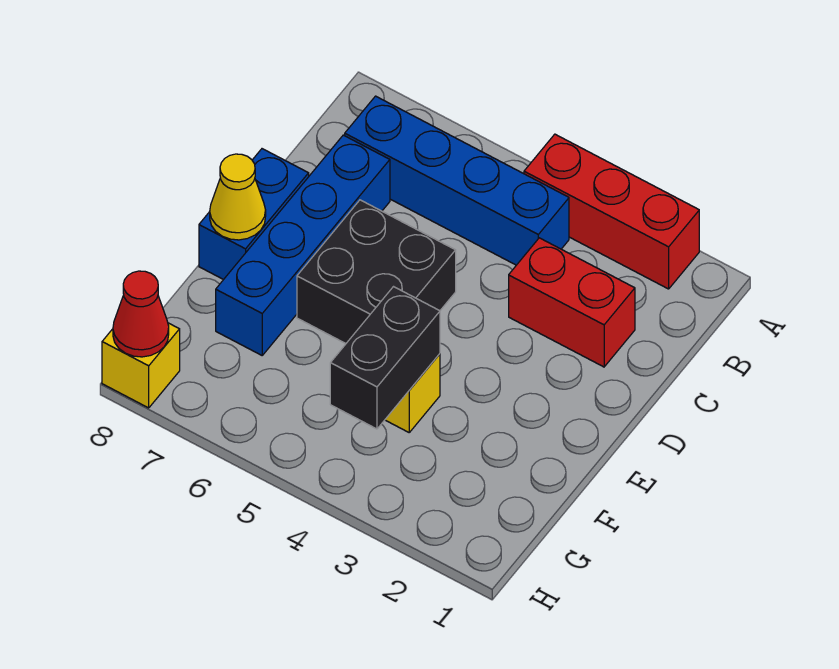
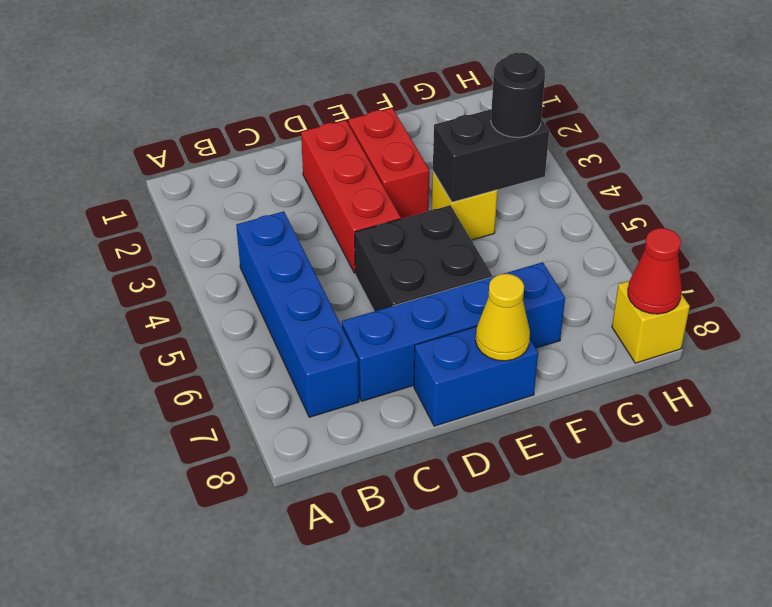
red brick A2:A4 level 1 -> red brick D2:D4 level 1
red brick C2:C3 level 1 -> red brick E2:E3 level 1
none -> black round brick G4 level 3

